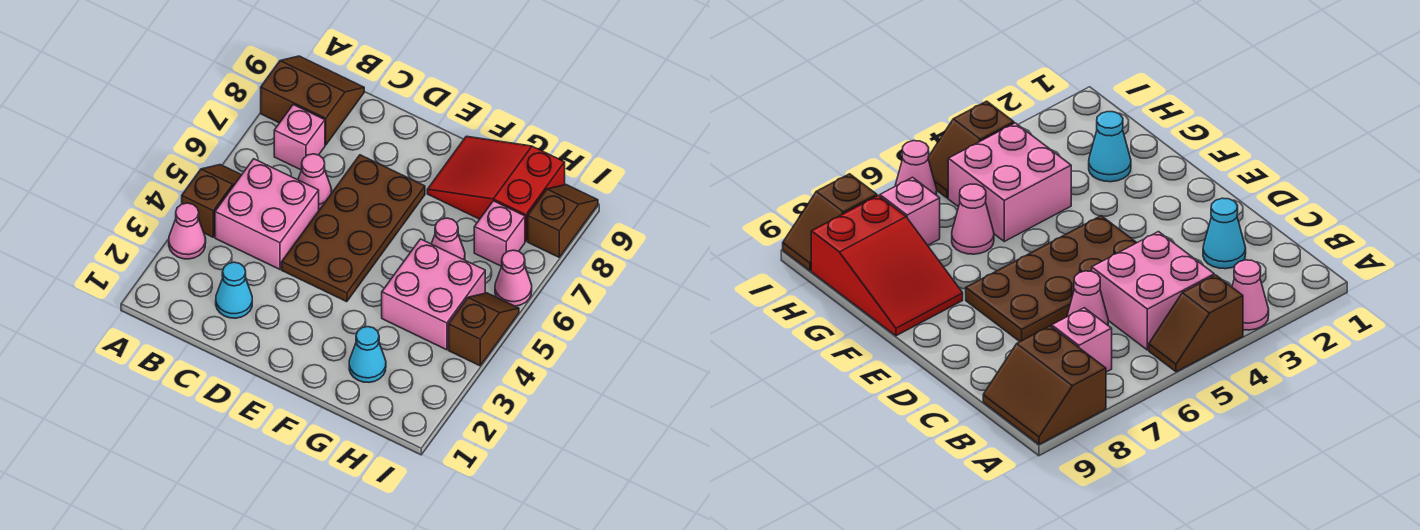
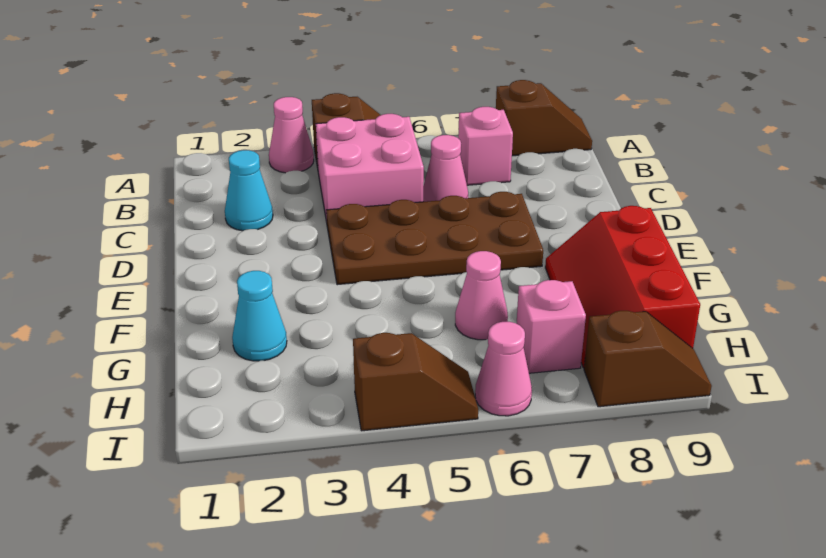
brown slope A8:B9 level 1 top 8 -> brown slope A8:A9 level 1 top 8
red slope F8:H9 level 1 top H -> red slope F8:H9 level 1 top 9
pink brick G4:H5 level 1 -> none

